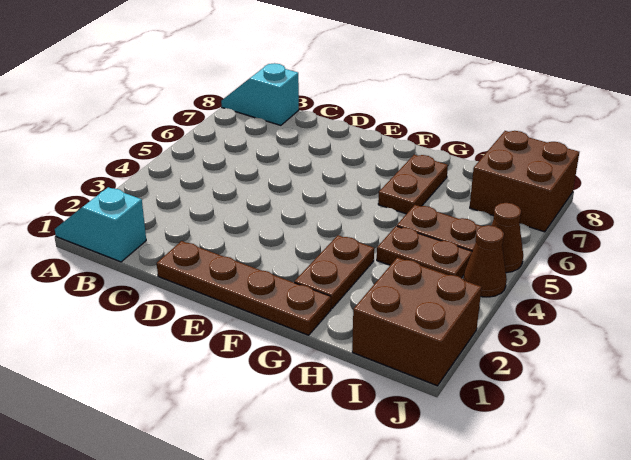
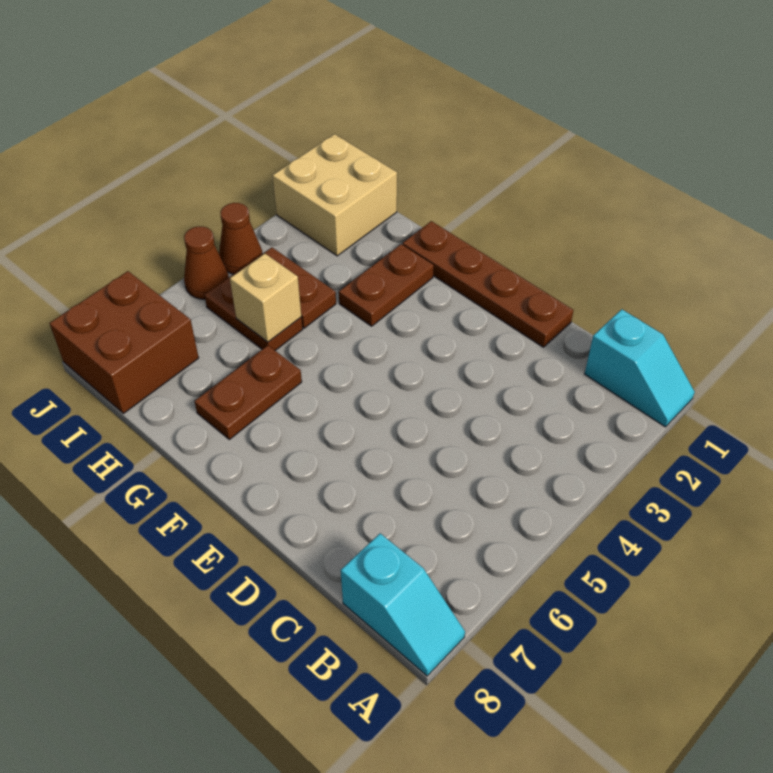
none -> tan brick H5 level 2
brown brick I1:J2 level 1 -> tan brick I1:J2 level 1

